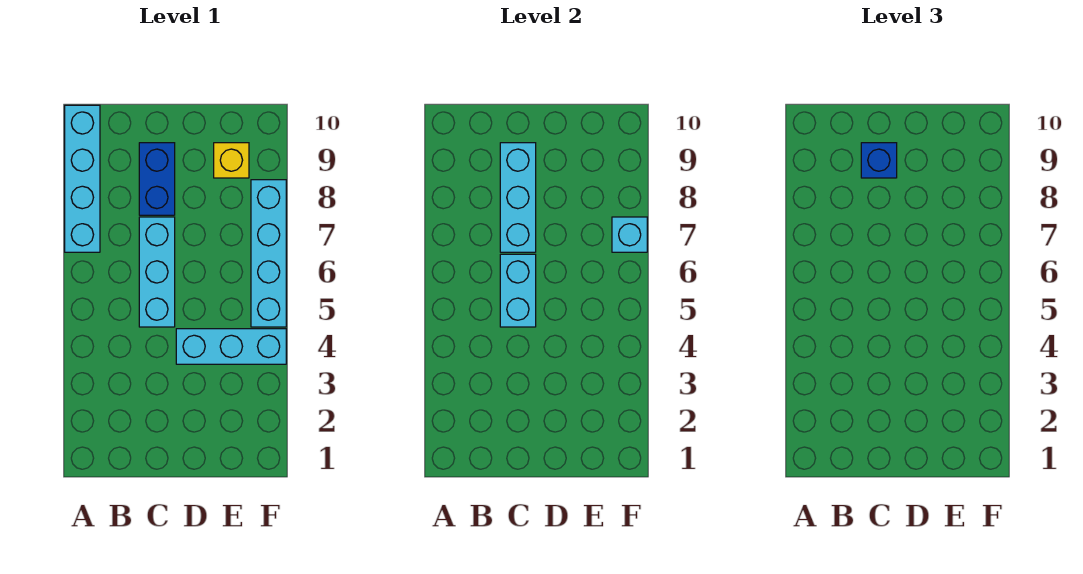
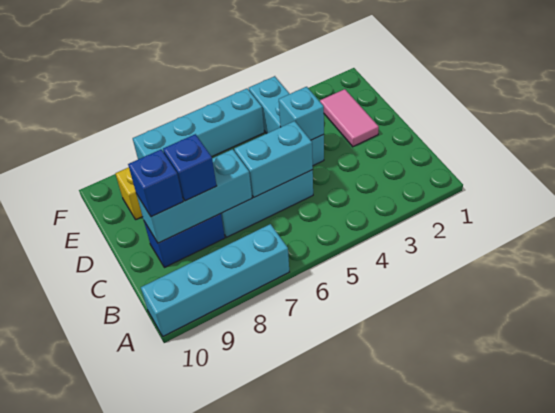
none -> blue brick C8 level 3
none -> pink tile D2:E2 level 1
cyan brick F7 level 2 -> cyan brick D4 level 2

